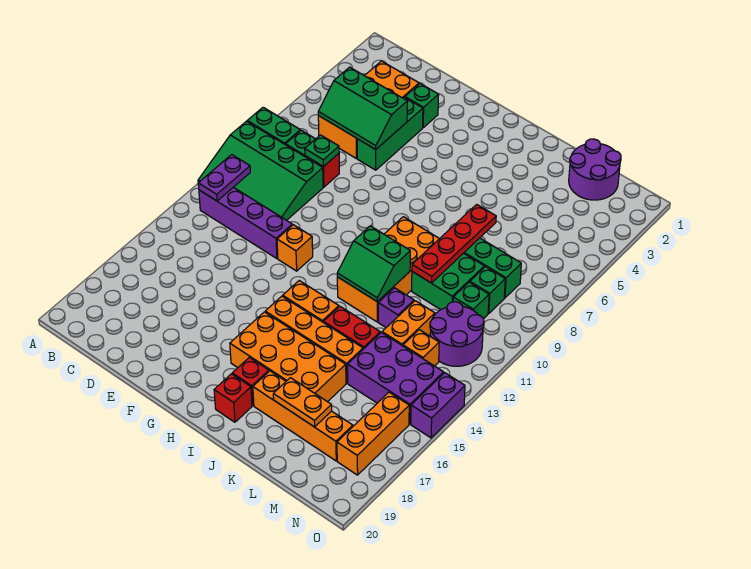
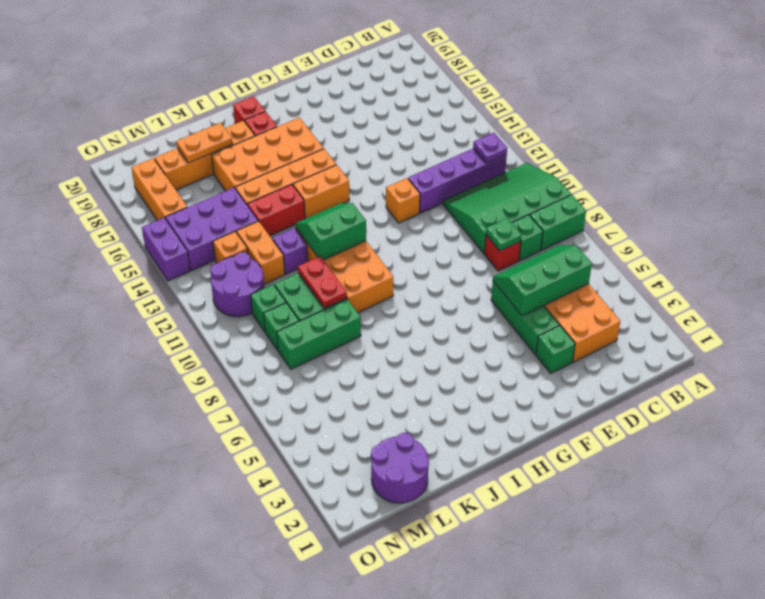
purple plate B11:B12 level 2 -> purple plate B12 level 2
red plate K7:K10 level 2 -> red plate K9:K10 level 2

